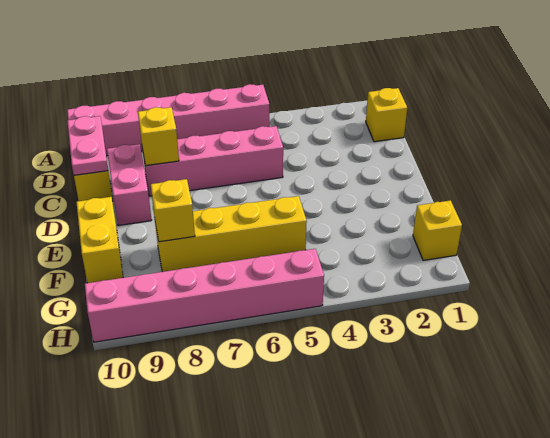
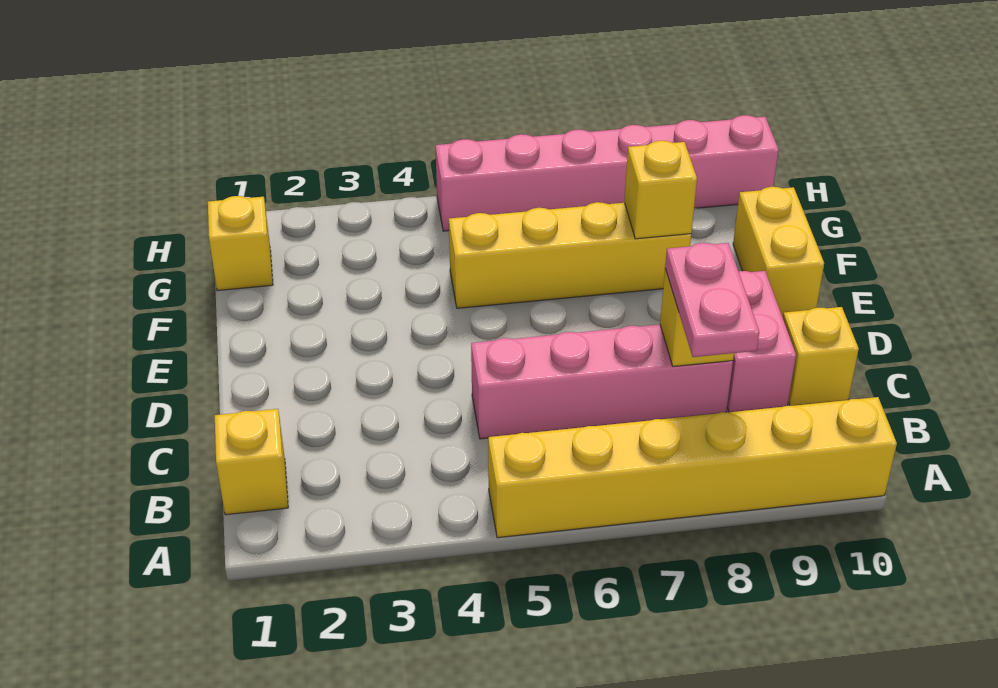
pink brick A5:A10 level 1 -> yellow brick A5:A10 level 1
pink plate B10:C10 level 2 -> pink plate B8:C8 level 3

